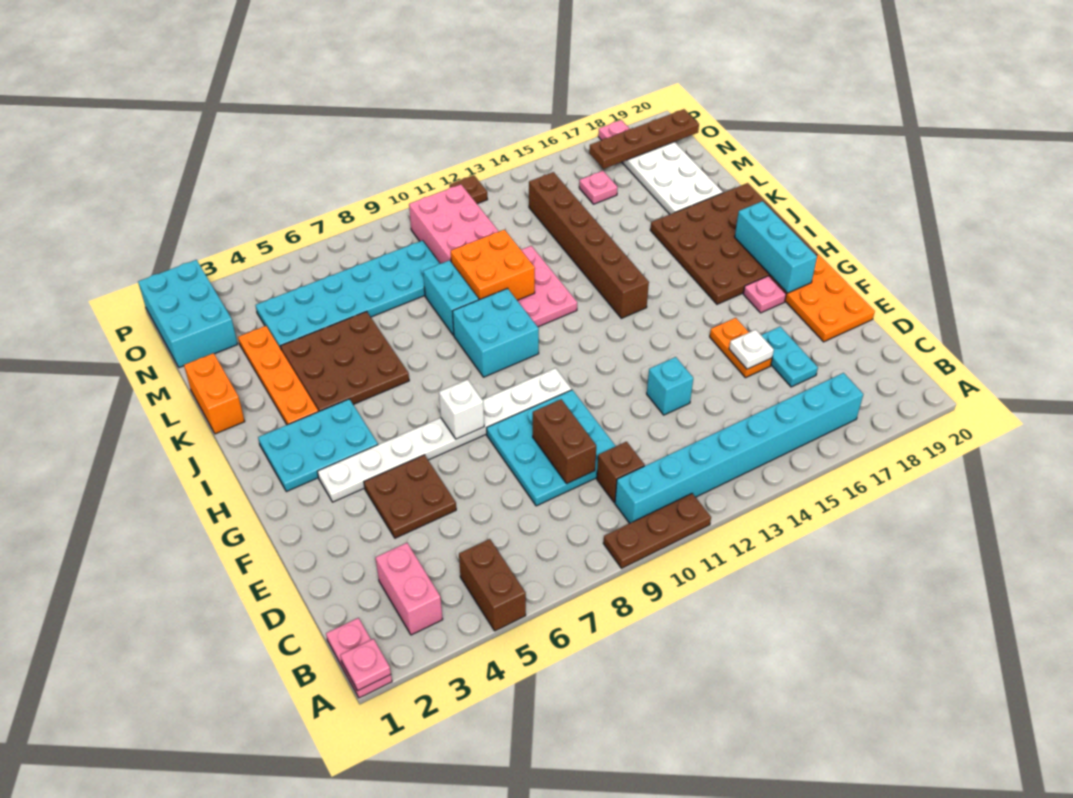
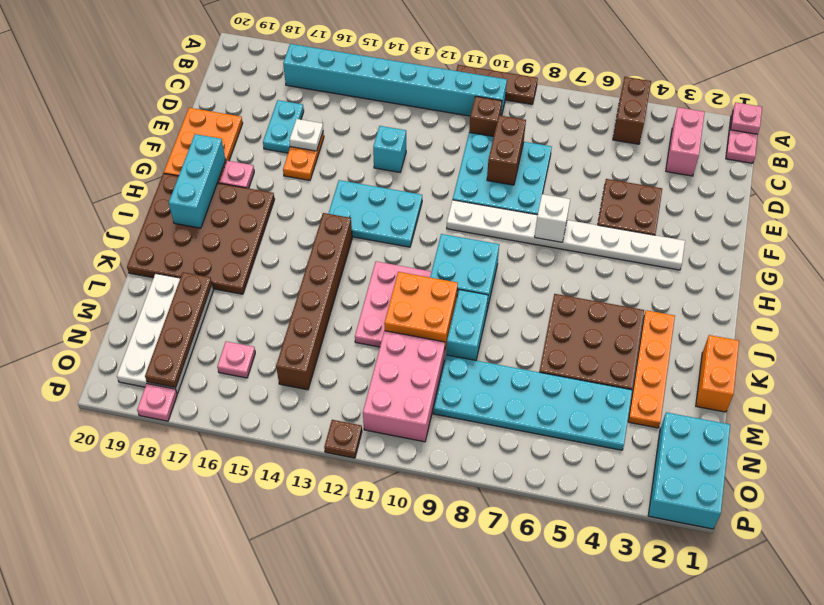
cyan plate H2:I4 level 1 -> cyan plate G12:H14 level 1
brown plate O17:O20 level 2 -> brown plate L18:O18 level 2

